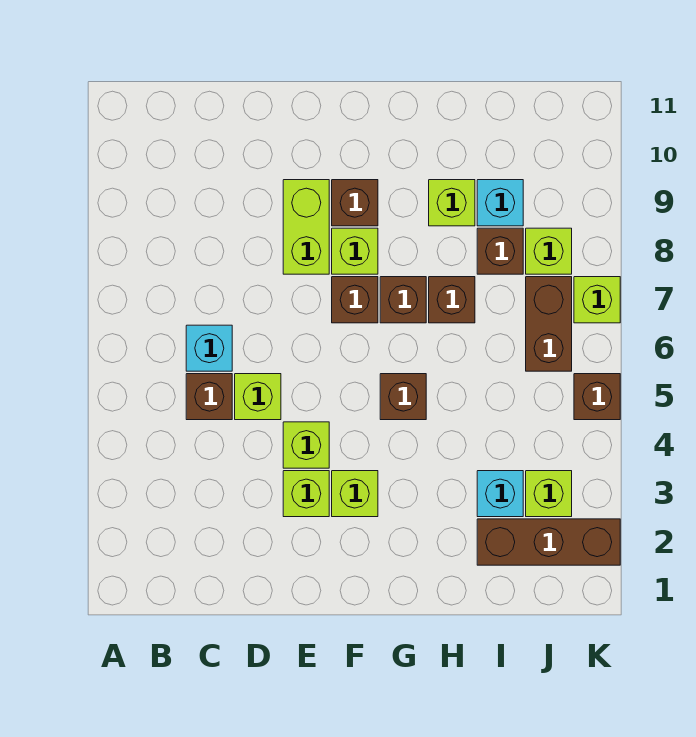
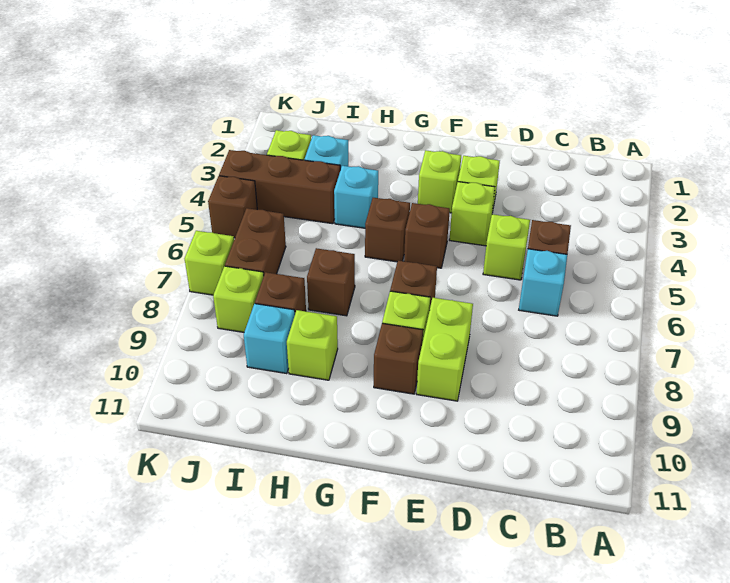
brown brick G7 level 1 -> brown brick F5 level 1
none -> cyan brick H4 level 1
brown brick I2:K2 level 1 -> brown brick I4:K4 level 1

